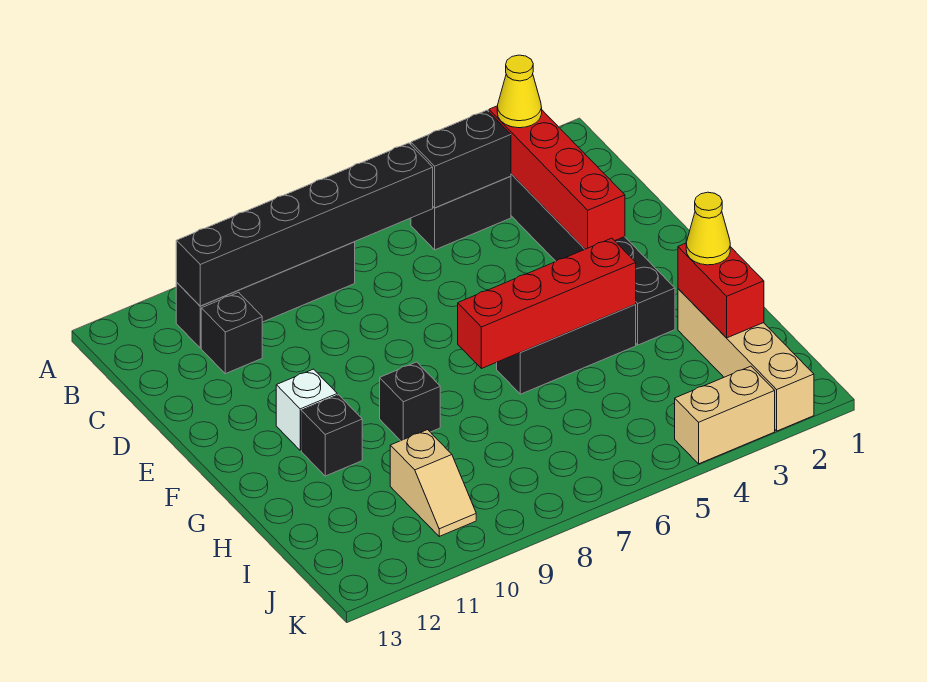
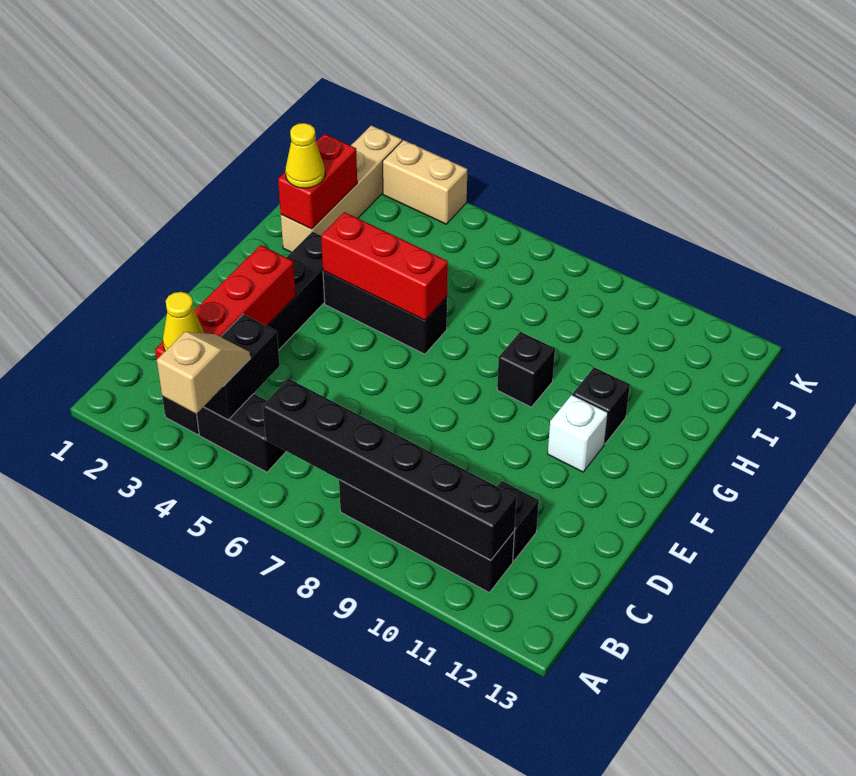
black brick B4:B5 level 2 -> black brick B4:C4 level 2
red brick G4:G7 level 2 -> red brick G4:G6 level 2
tan slope I10:J10 level 1 top I -> tan slope A4:B4 level 3 top A

